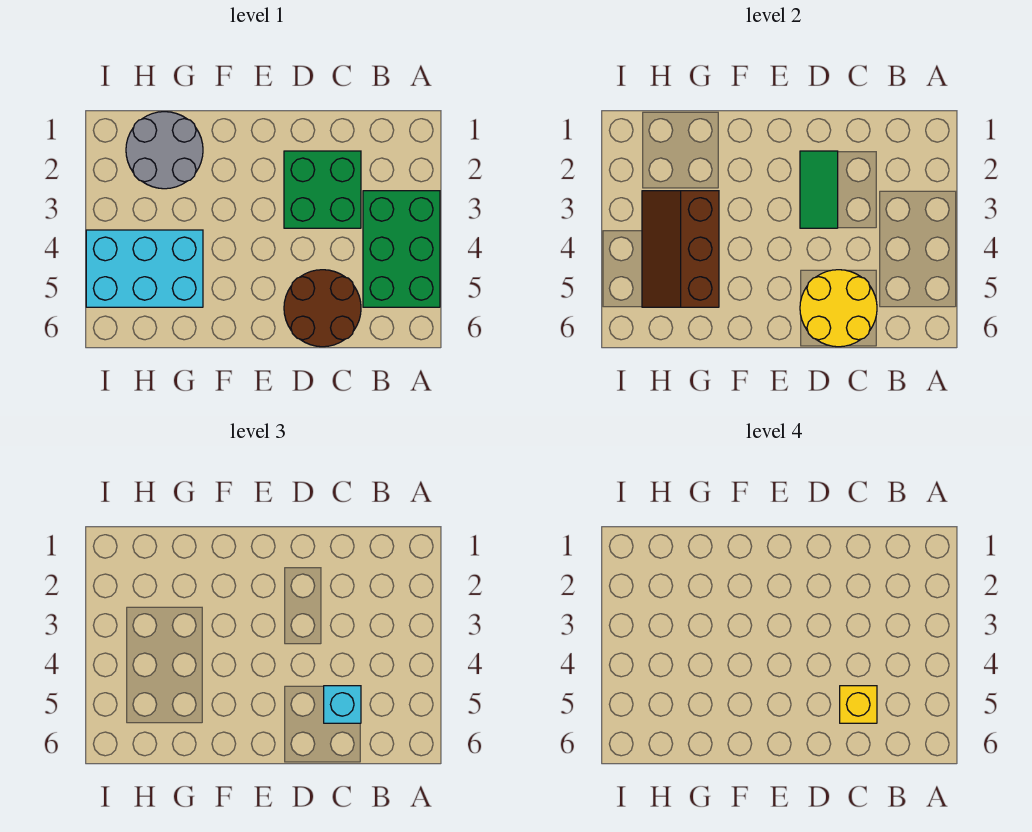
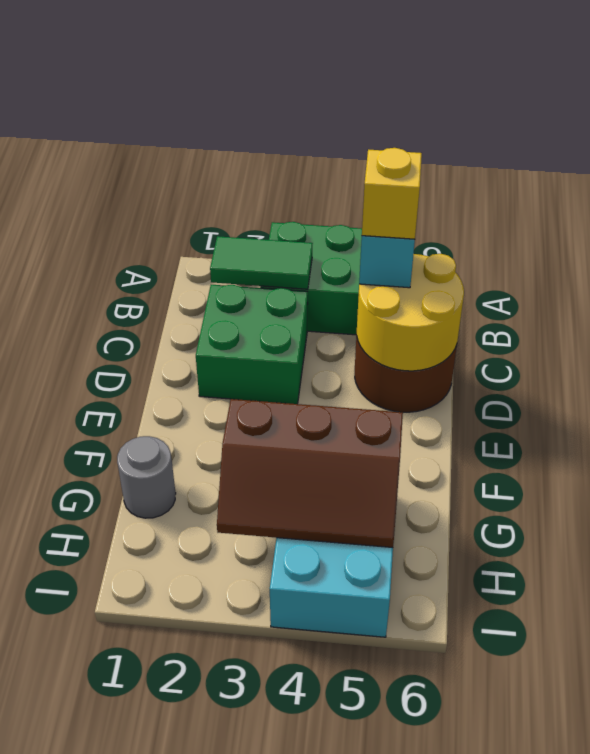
green tile D2:D3 level 2 -> green tile B2:B3 level 2
grey round brick G1:H2 level 1 -> grey round brick G1 level 1

